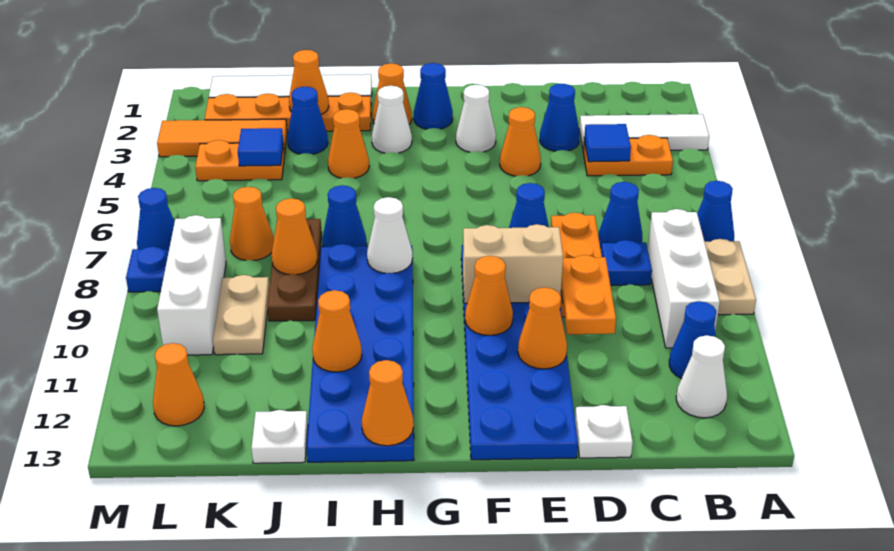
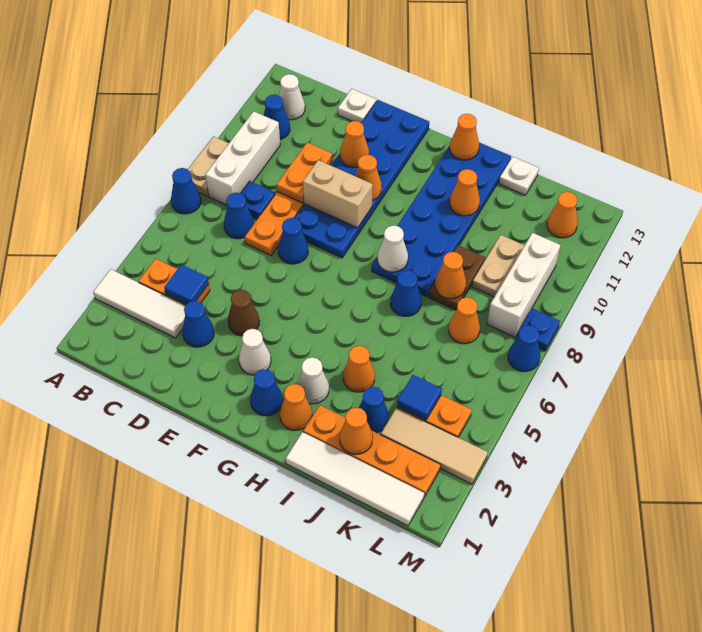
orange cone E4 level 1 -> brown cone E4 level 1
brown plate J7:J9 level 1 -> brown plate J8:J9 level 1
orange tile K3:M3 level 1 -> tan tile K3:M3 level 1

